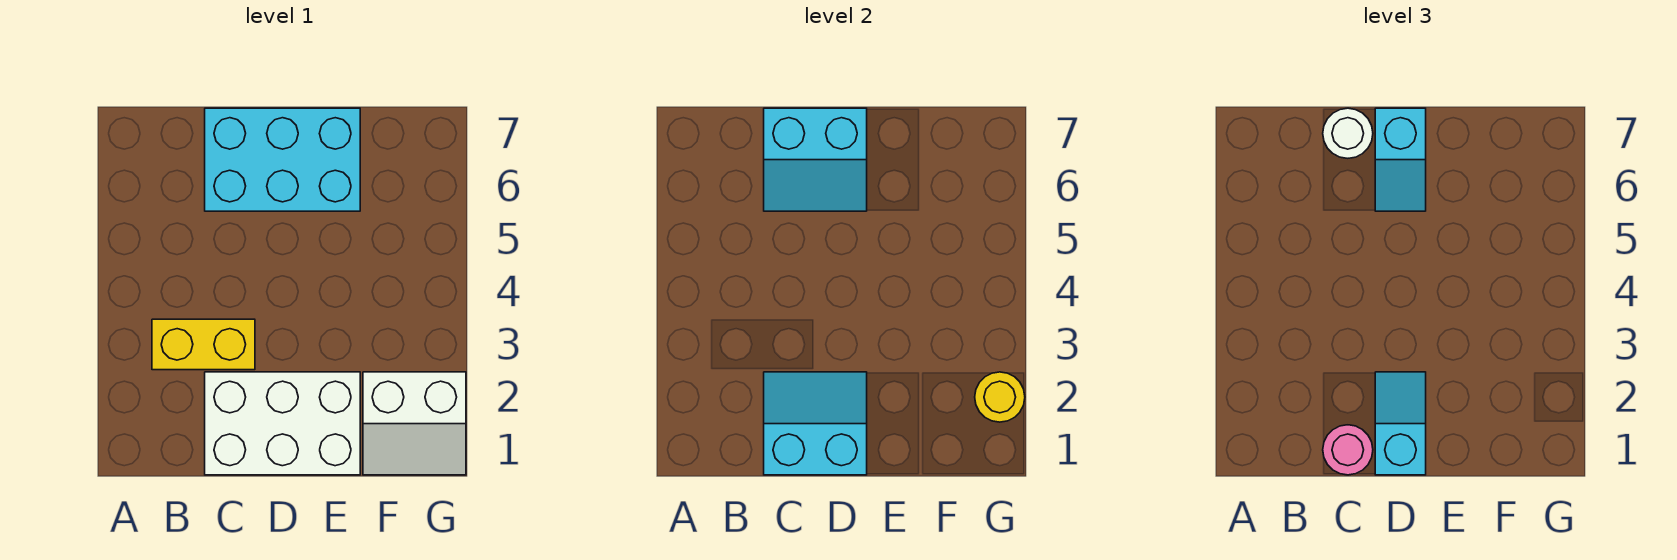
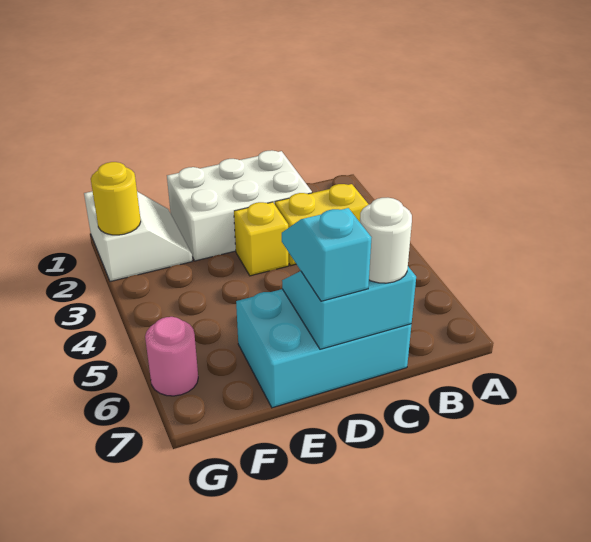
cyan slope C1:D2 level 2 top 1 -> none
pink round brick C1 level 3 -> pink round brick G6 level 1
cyan slope D1:D2 level 3 top 1 -> none
none -> yellow brick D3 level 1
white slope F1:G2 level 1 top 2 -> white slope F1:G2 level 1 top G

